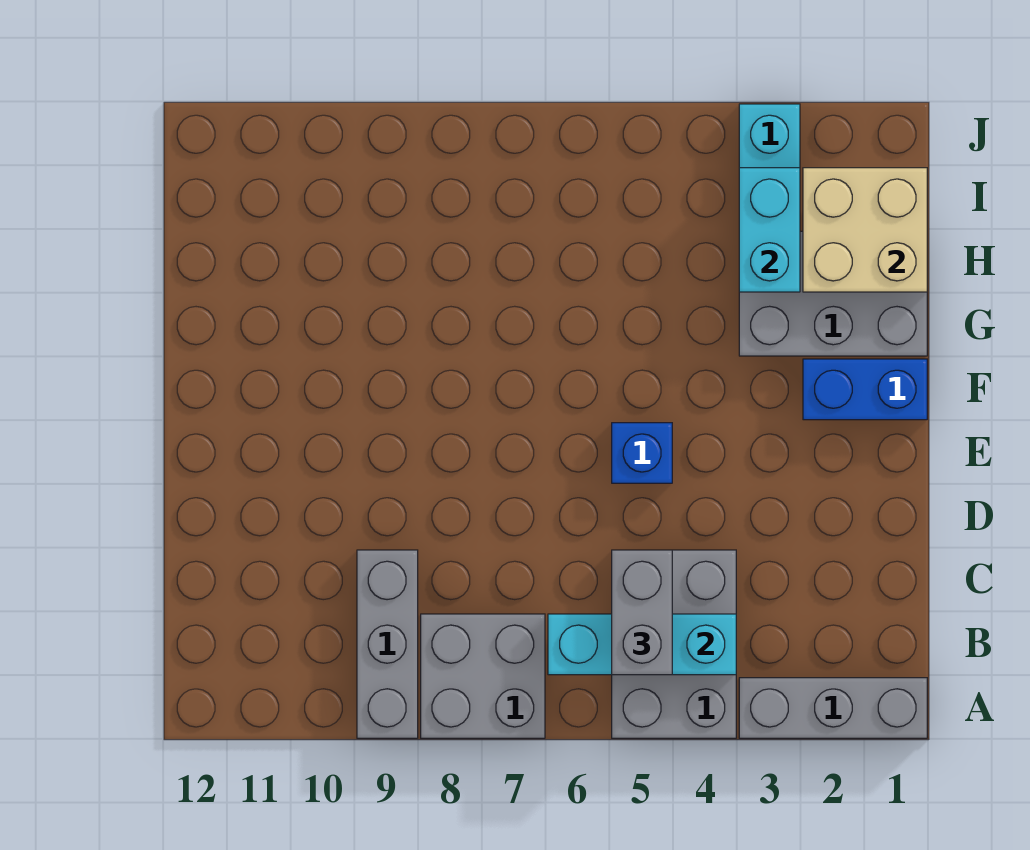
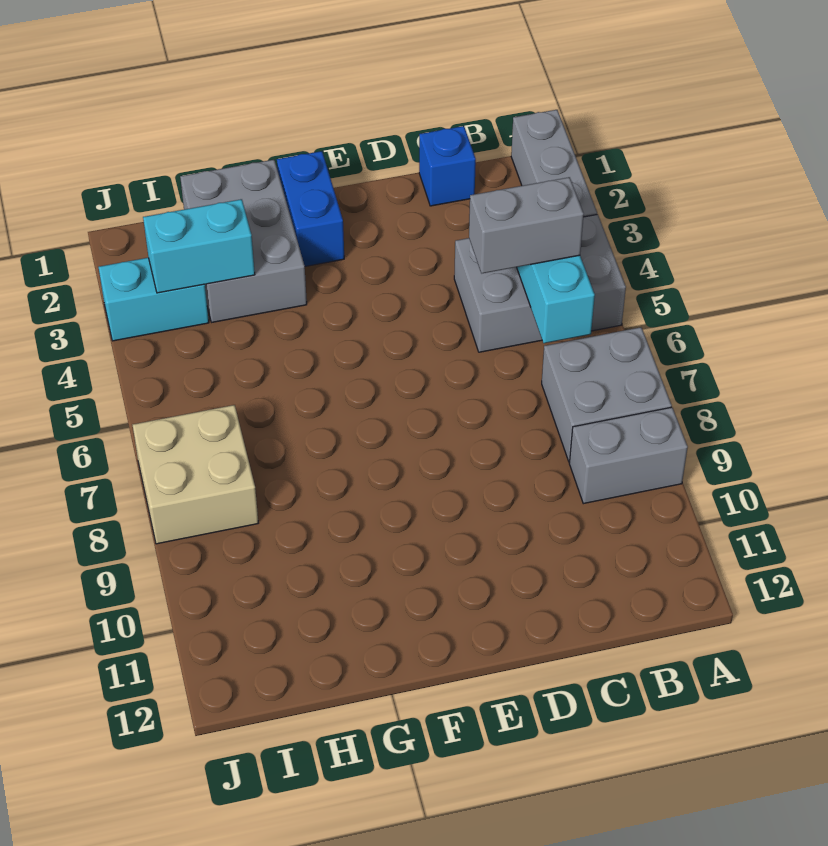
grey brick A9:C9 level 1 -> grey brick A9:B9 level 1
blue brick E5 level 1 -> blue brick C1 level 1
tan brick H1:I2 level 2 -> tan brick I7:J8 level 1

